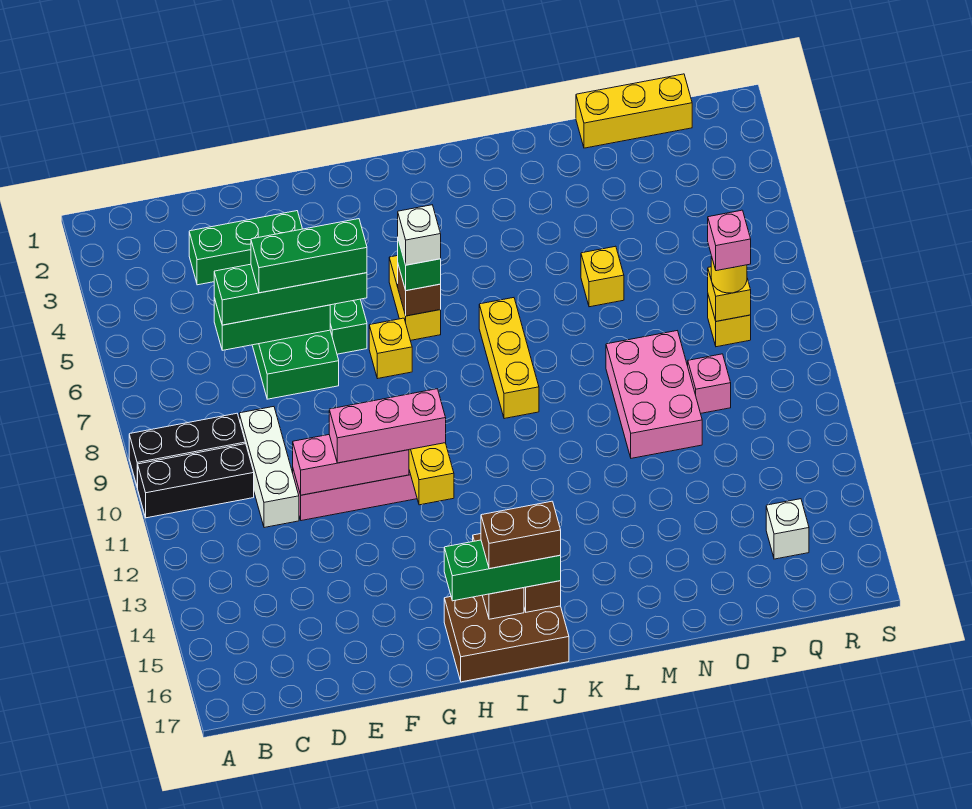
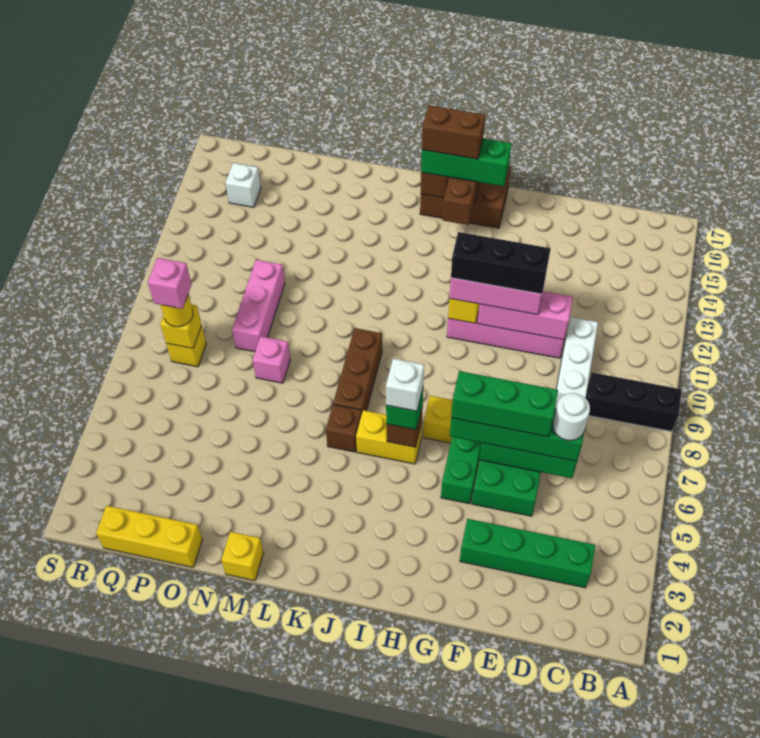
black brick A10:C10 level 1 -> black brick F11:H11 level 4
green brick D3:F3 level 1 -> green brick C3:F3 level 1
none -> white round brick D6 level 4
yellow brick I5:I6 level 1 -> yellow brick I6:J6 level 1
none -> brown brick K6 level 1
yellow brick K7:K9 level 1 -> brown brick K7:K9 level 1
yellow brick N6 level 1 -> yellow brick M1 level 1
pink brick N9:O11 level 1 -> pink brick O9:O11 level 1
pink brick P10 level 1 -> pink brick N8 level 1

